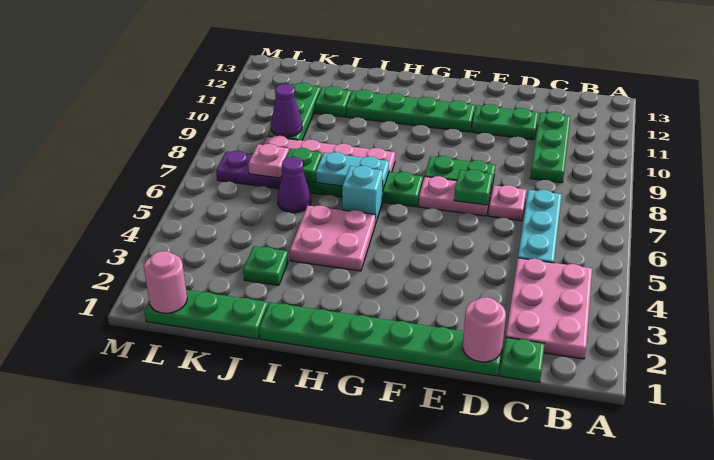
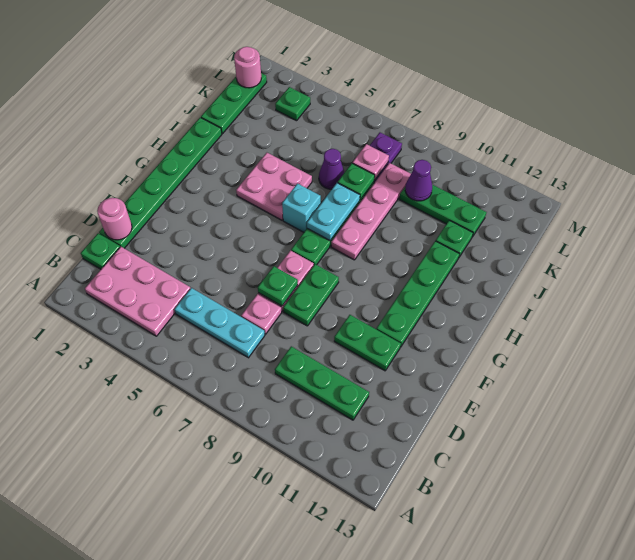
green plate D11:E11 level 1 -> green plate E10:E11 level 1
green plate J3 level 1 -> green plate L3 level 1

